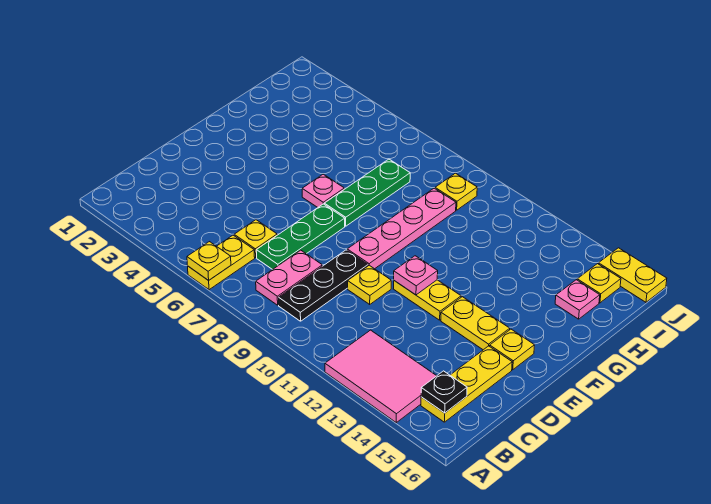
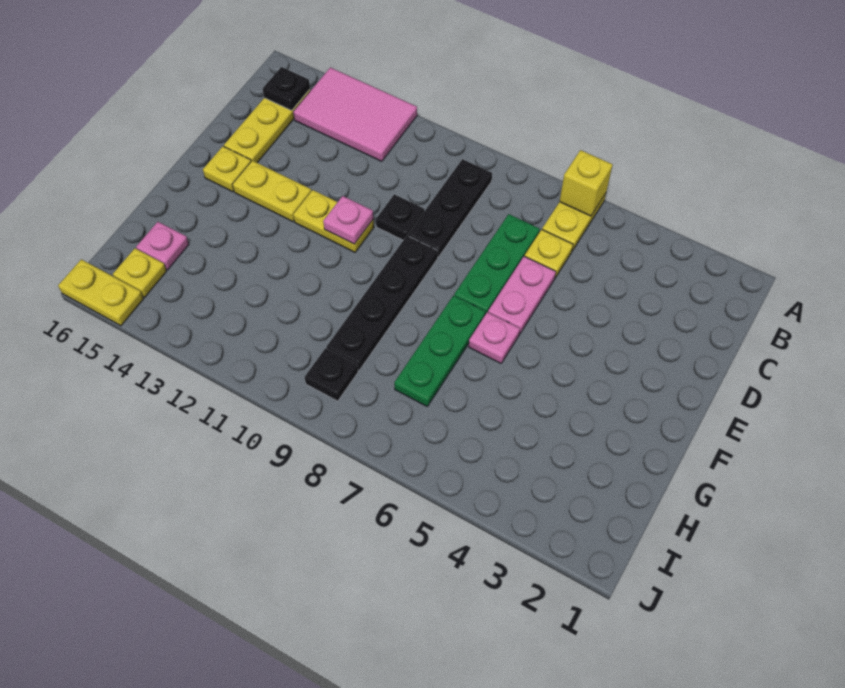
yellow plate A6 level 2 -> yellow brick A6 level 2
pink plate B8:C8 level 1 -> pink plate D6:E6 level 1
yellow plate D10 level 1 -> black plate D10 level 1
pink plate E9:H9 level 1 -> black plate E9:H9 level 1
yellow plate I9 level 1 -> black plate I9 level 1

